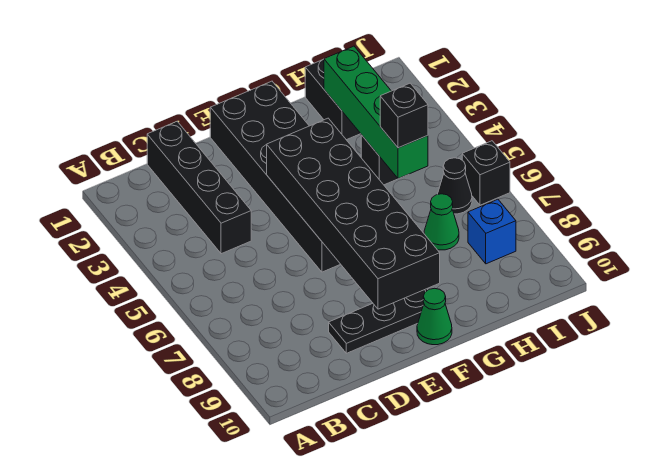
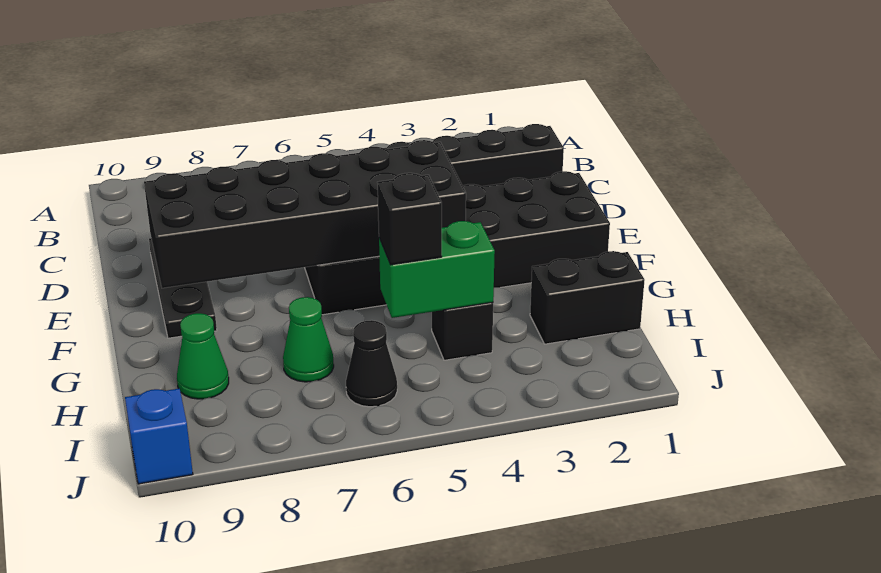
green cone F10 level 1 -> green cone H9 level 1
green brick H2:H5 level 2 -> green brick H4:H5 level 2
blue brick I8 level 1 -> blue brick J10 level 1
black brick J6 level 1 -> none

